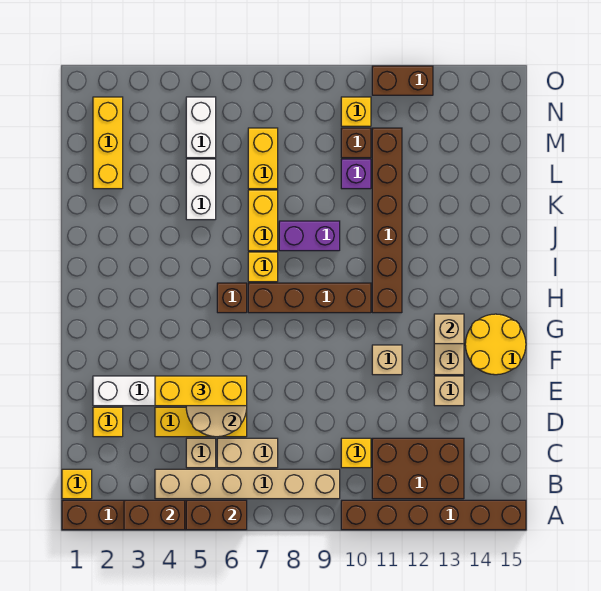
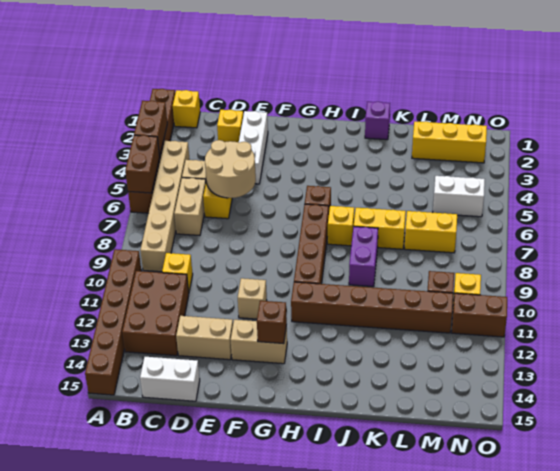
yellow brick E4:E6 level 3 -> none
tan brick E13 level 1 -> tan brick D13:E13 level 1
yellow round brick F14:G15 level 1 -> none
tan brick G13 level 2 -> brown brick G13 level 2
white brick K5:L5 level 1 -> white brick C15:D15 level 1
purple brick L10 level 1 -> purple brick J1 level 1
brown brick O11:O12 level 1 -> brown brick N11:O11 level 1

